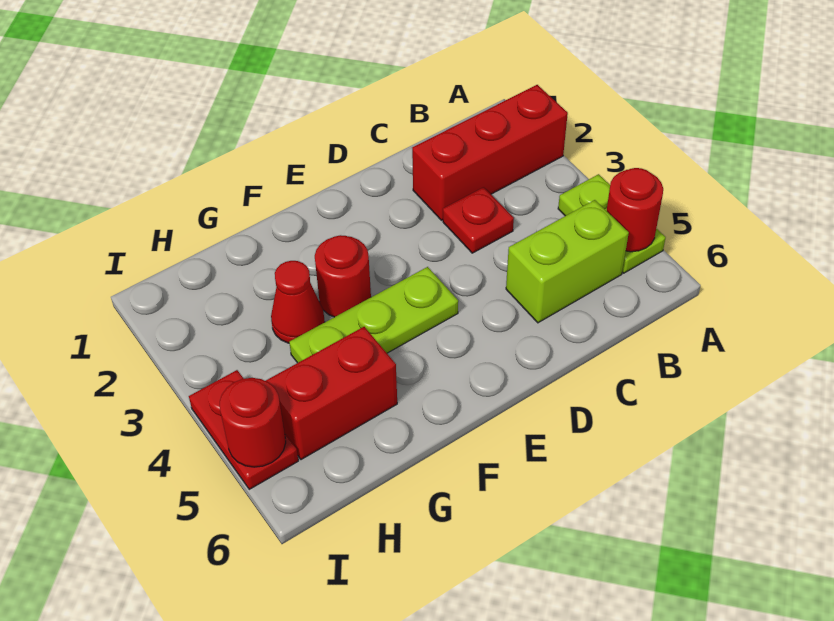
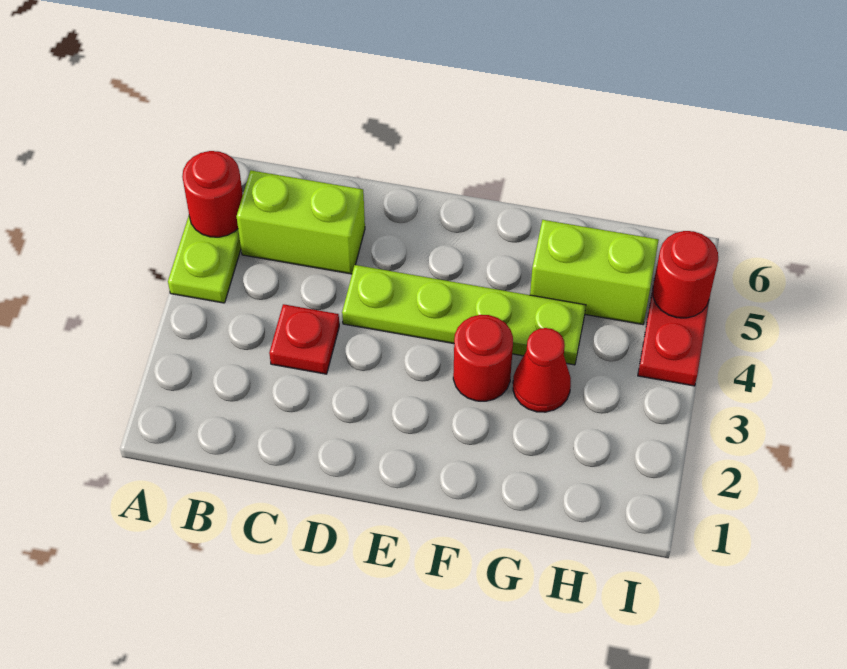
red brick A2:C2 level 1 -> none
lime plate E4:G4 level 1 -> lime plate D4:G4 level 1
red brick G5:H5 level 1 -> lime brick G5:H5 level 1

